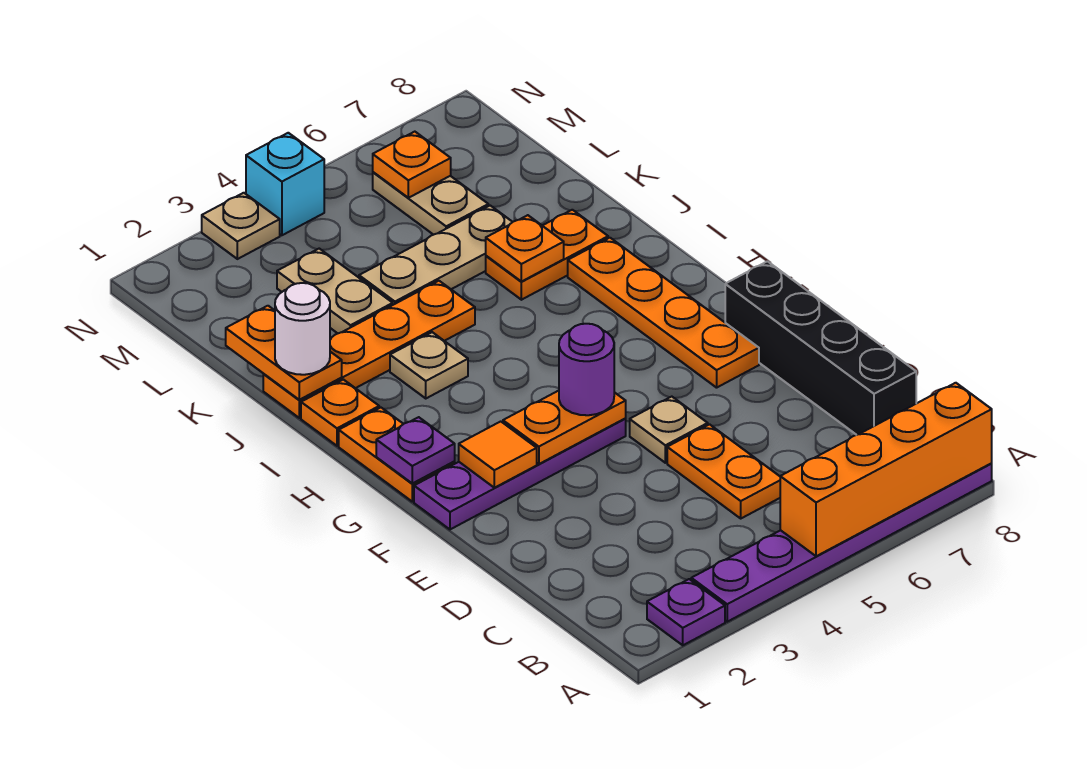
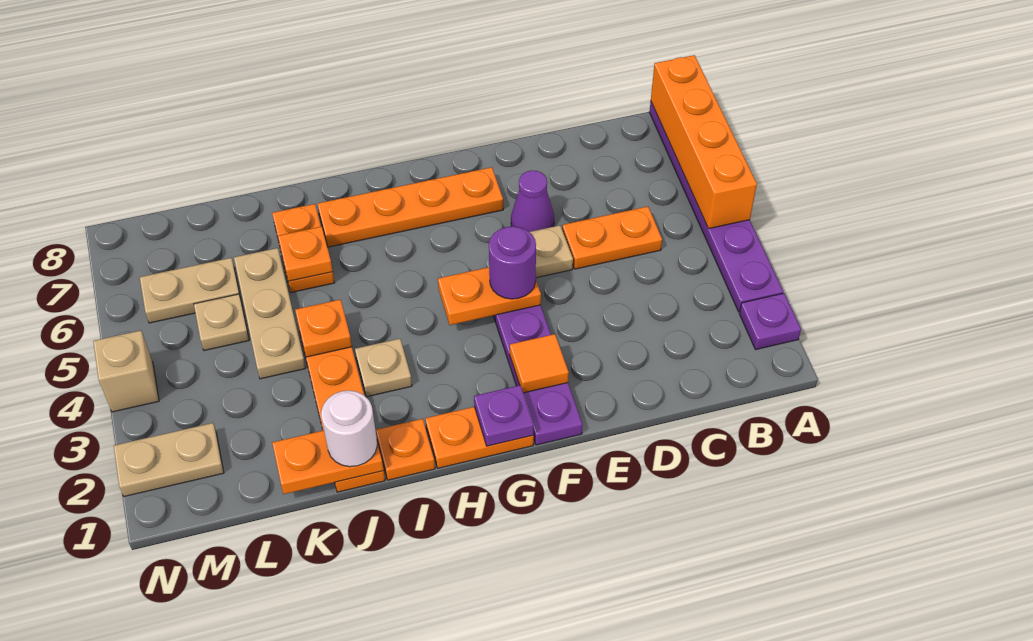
black brick C8:F8 level 1 -> none
none -> purple cone E6 level 1
orange plate F3:F4 level 2 -> orange plate F4:G4 level 2
tan plate K3:L3 level 1 -> tan plate M2:N2 level 1
orange plate M6 level 2 -> orange plate J4 level 2
tan plate N3 level 1 -> tan plate L5 level 1
cyan brick N4 level 1 -> tan brick N4 level 1

